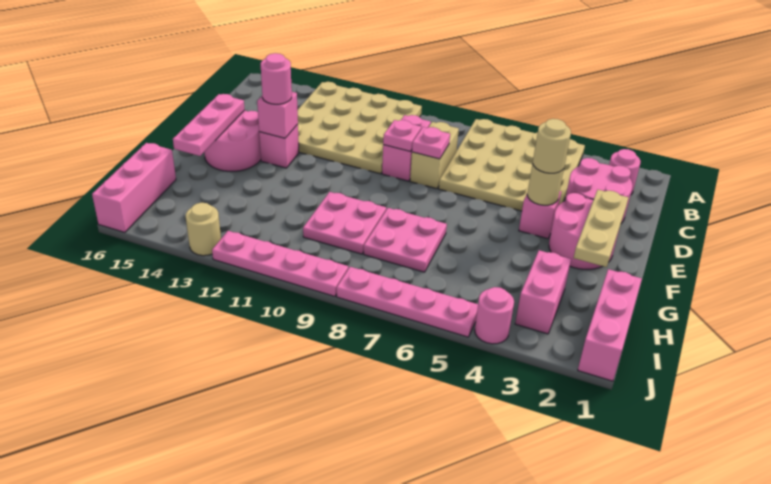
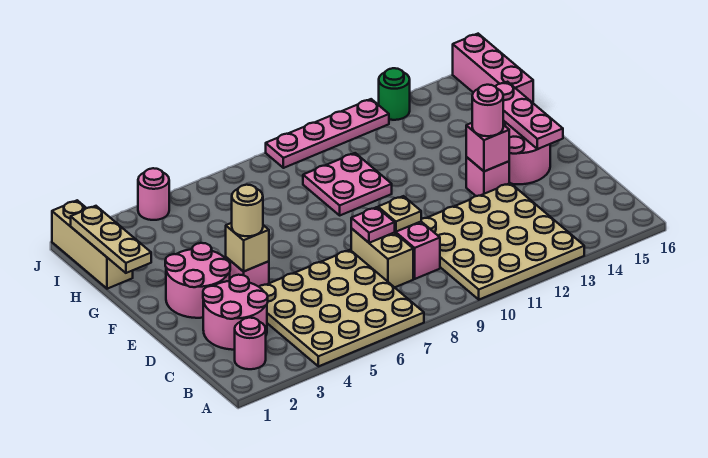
pink plate D9 level 2 -> tan plate D9 level 2
tan plate E2:G2 level 2 -> tan plate G1:I1 level 2
tan round brick E4 level 2 -> tan brick E4 level 2
pink plate G7:H8 level 1 -> none
pink brick H1:J1 level 1 -> tan brick H1:J1 level 1
pink brick H3:I3 level 1 -> none
pink plate J5:J8 level 1 -> none
tan round brick J13 level 1 -> green round brick J13 level 1

